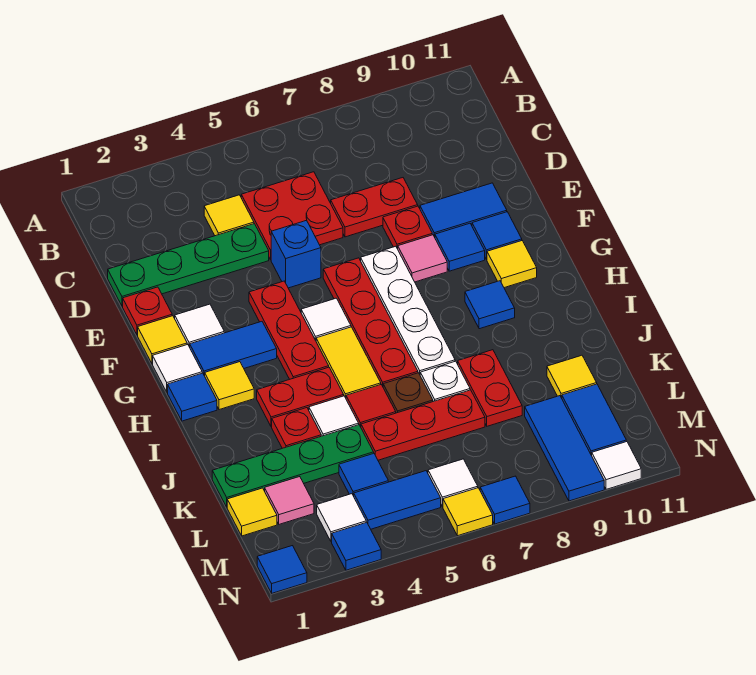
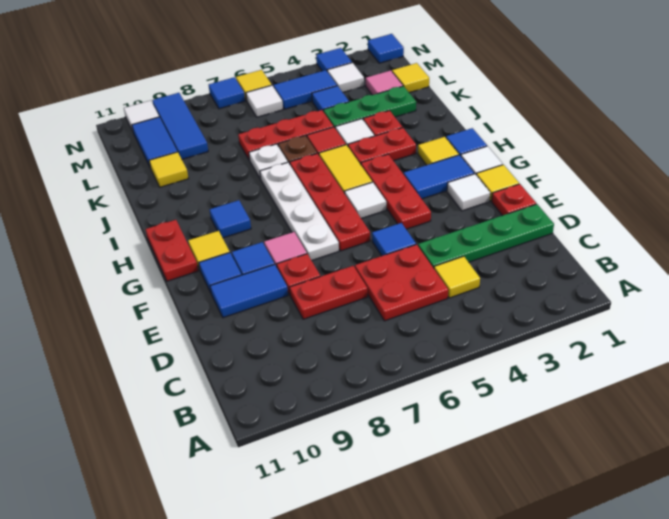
blue brick E5 level 1 -> blue tile E5 level 1
red plate J8:K8 level 1 -> red plate G11:H11 level 1
green plate K1:K4 level 1 -> green plate K2:K4 level 1

